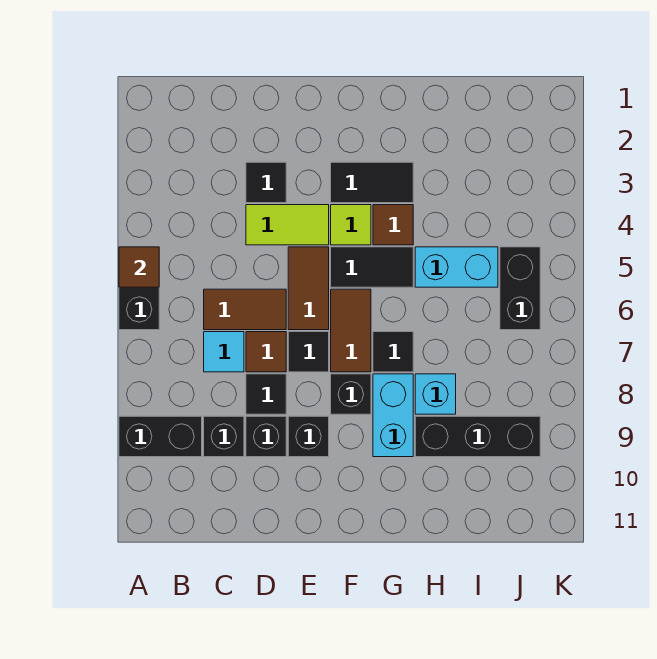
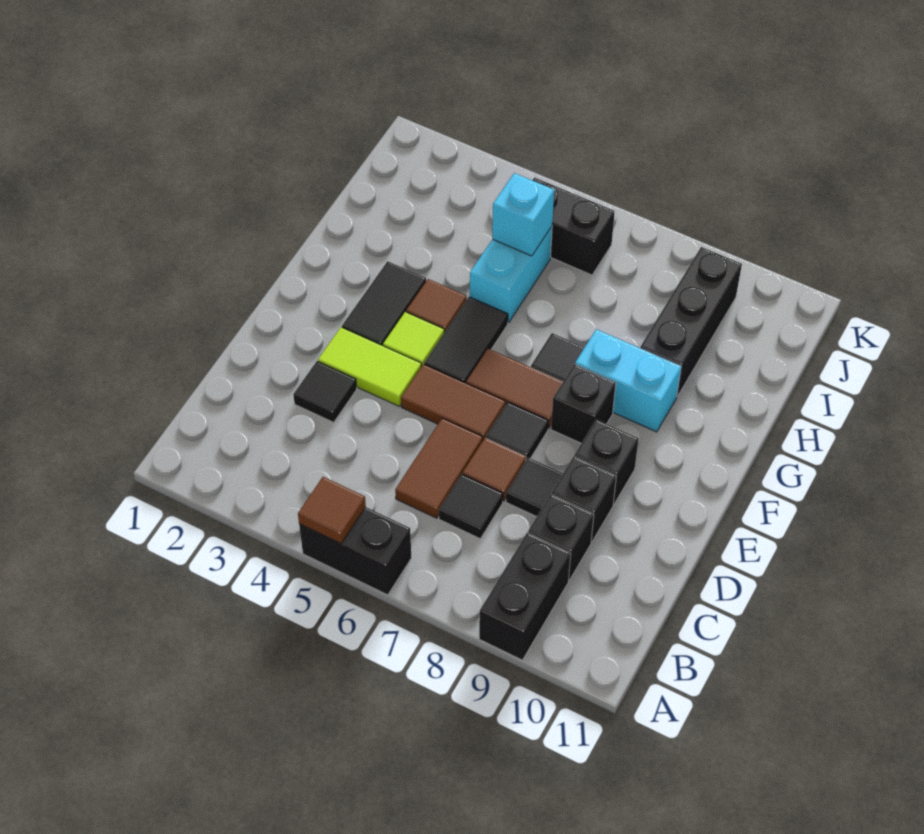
cyan tile C7 level 1 -> black tile C7 level 1
lime tile D4:E4 level 1 -> lime tile E3:E4 level 1
cyan brick H8 level 1 -> cyan brick I5 level 2

